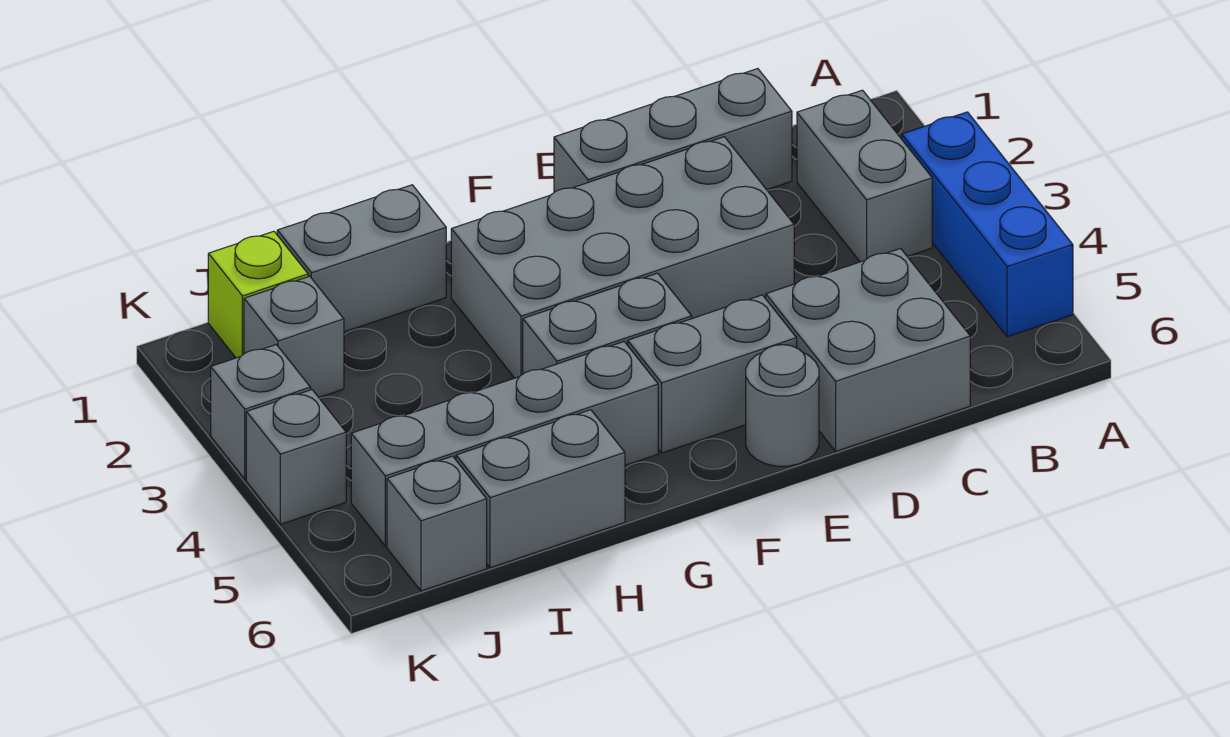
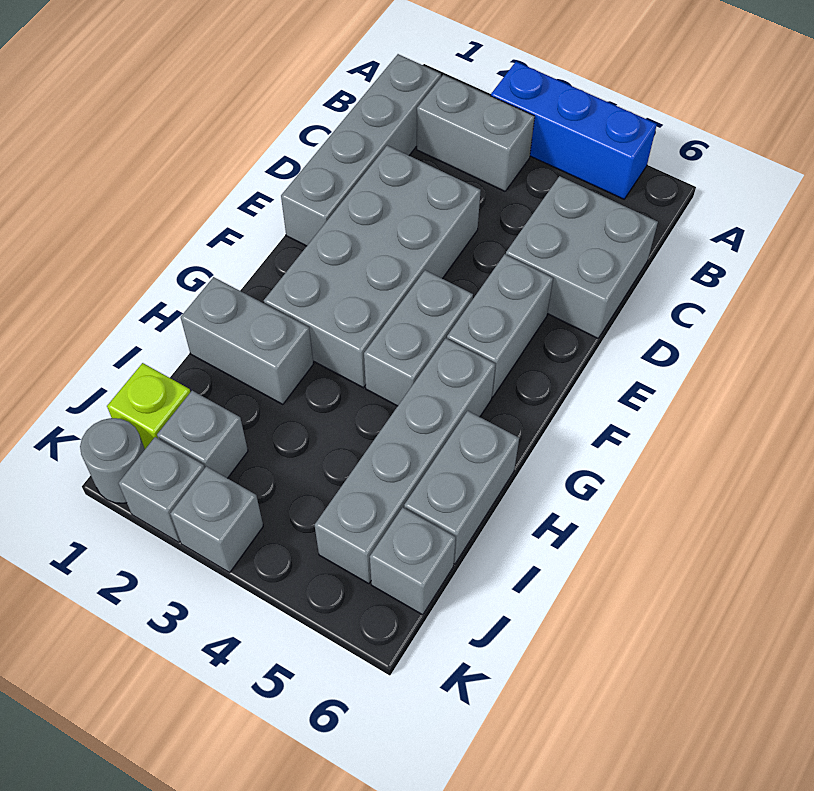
grey brick C1:E1 level 1 -> grey brick B1:E1 level 1
grey round brick E6 level 1 -> grey round brick K1 level 1
grey brick H1:I1 level 1 -> grey brick H1:H2 level 1
grey brick K4 level 1 -> grey brick K2 level 1

